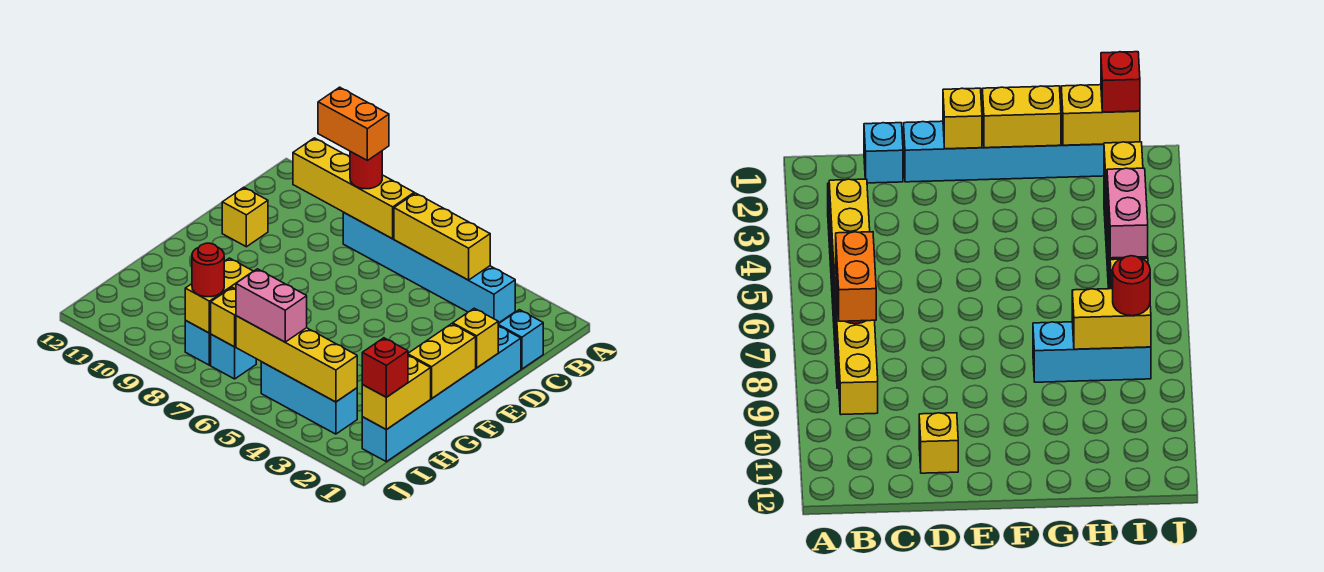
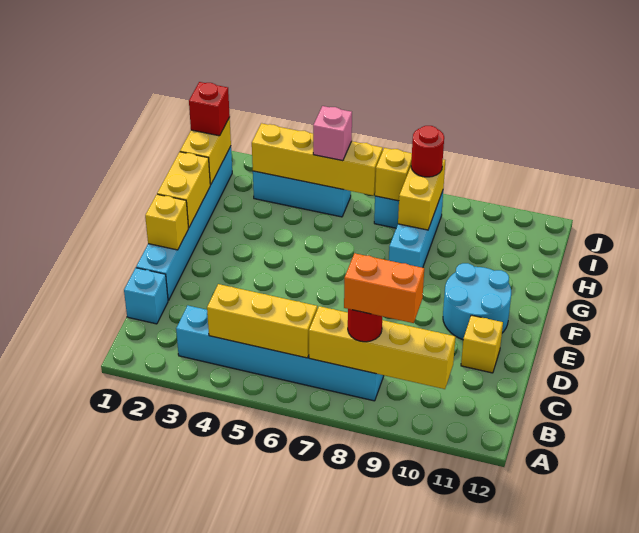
none -> cyan round brick E10:F11 level 1
pink brick I5:I6 level 3 -> pink brick I5 level 3

